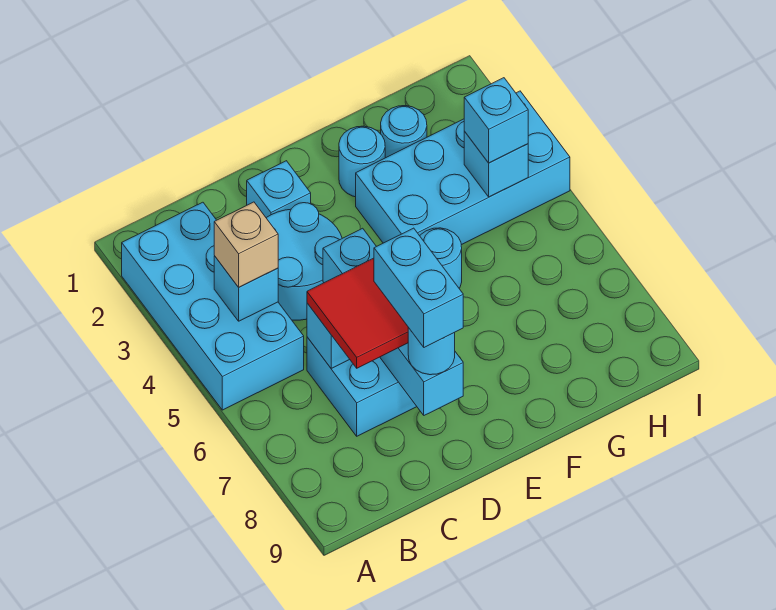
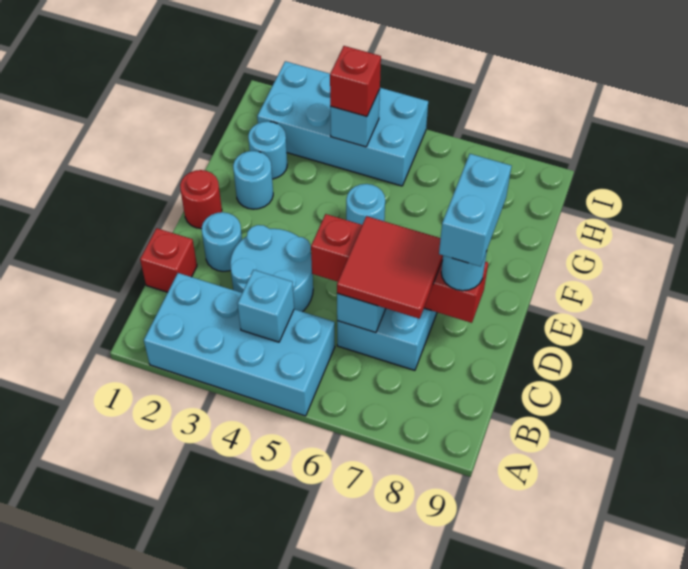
tan brick B4 level 3 -> none
none -> red brick C1 level 1
cyan brick D2 level 1 -> cyan round brick D2 level 1
cyan brick D5:D8 level 2 -> red brick D5:D8 level 2
cyan brick D7:D8 level 4 -> cyan brick D8:E8 level 4
none -> red round brick E1 level 1
cyan brick F3:I4 level 1 -> cyan brick H2:I5 level 1
cyan brick H4 level 3 -> red brick H4 level 3

